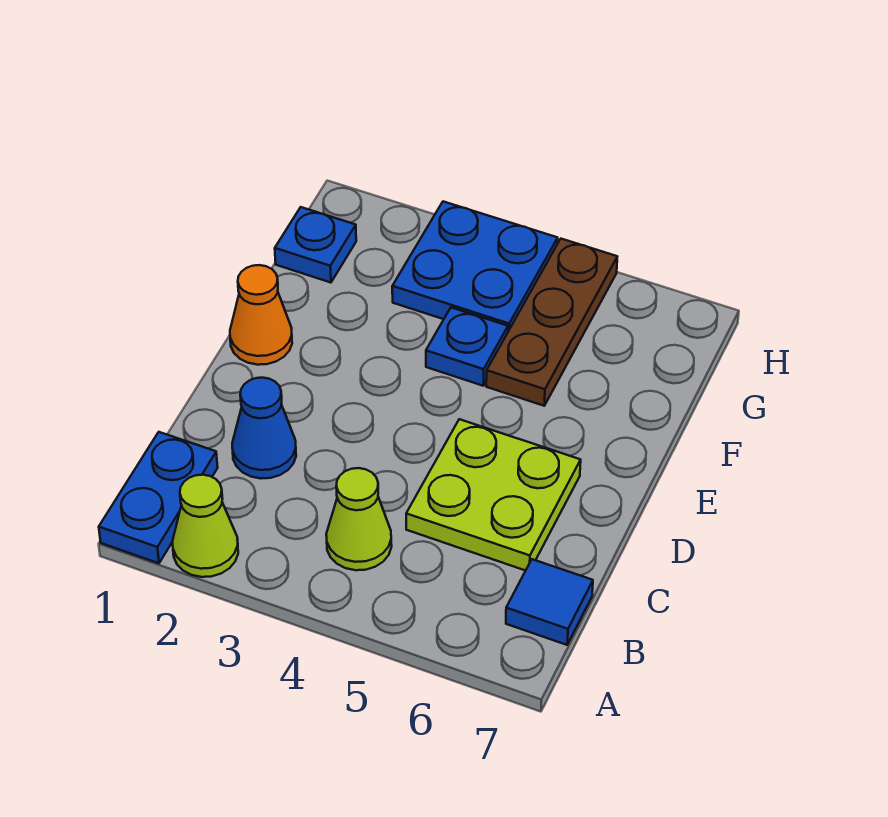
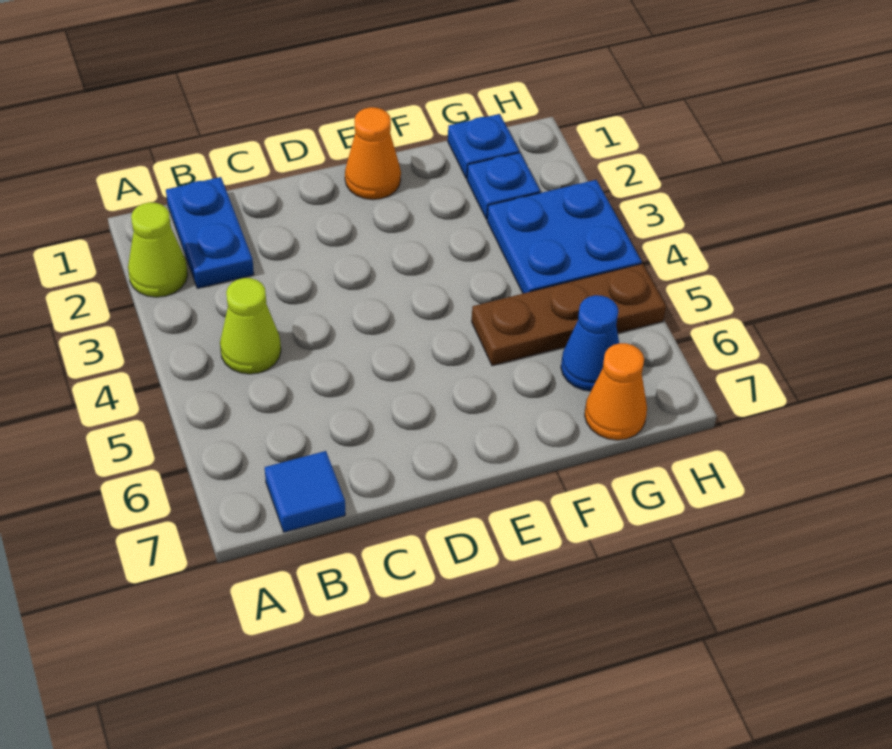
blue plate A1:B1 level 1 -> blue plate B1:B2 level 1
blue cone C2 level 1 -> blue cone G6 level 1
lime plate C5:D6 level 1 -> none
blue plate F4 level 1 -> blue plate G2 level 1
none -> orange cone G7 level 1

